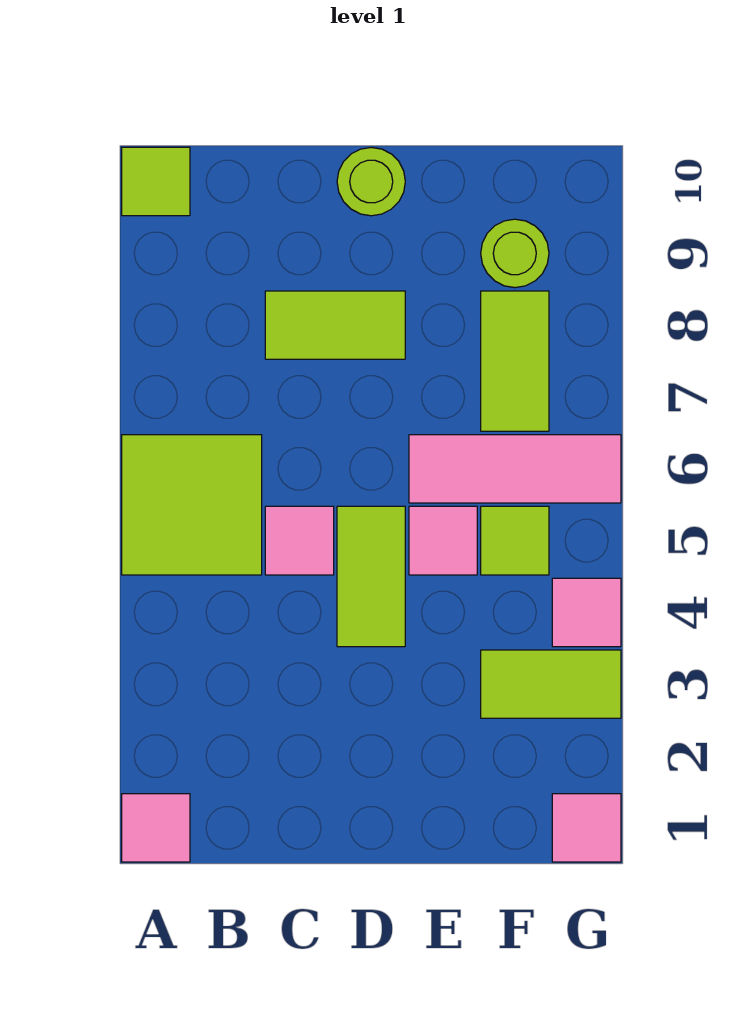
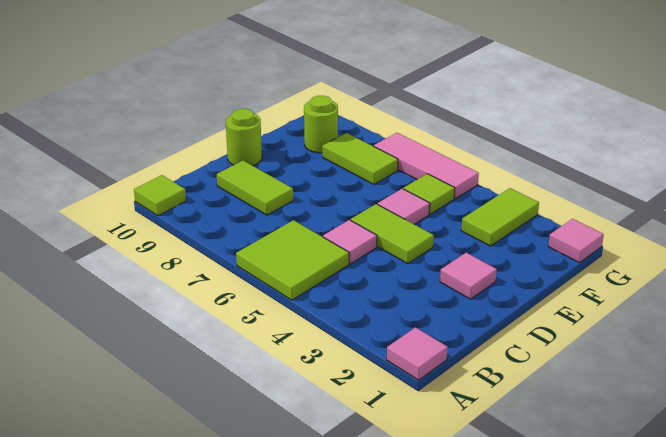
lime tile C8:D8 level 1 -> lime tile C8:C9 level 1
pink tile E6:G6 level 1 -> pink tile G5:G7 level 1
pink tile G4 level 1 -> pink tile D2 level 1

